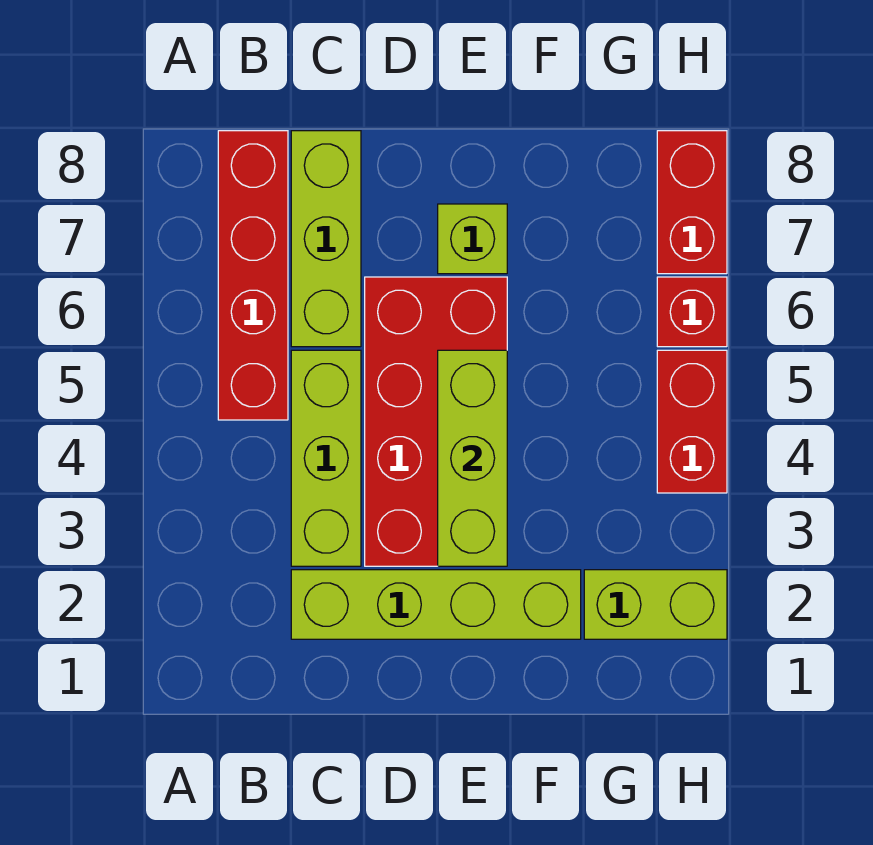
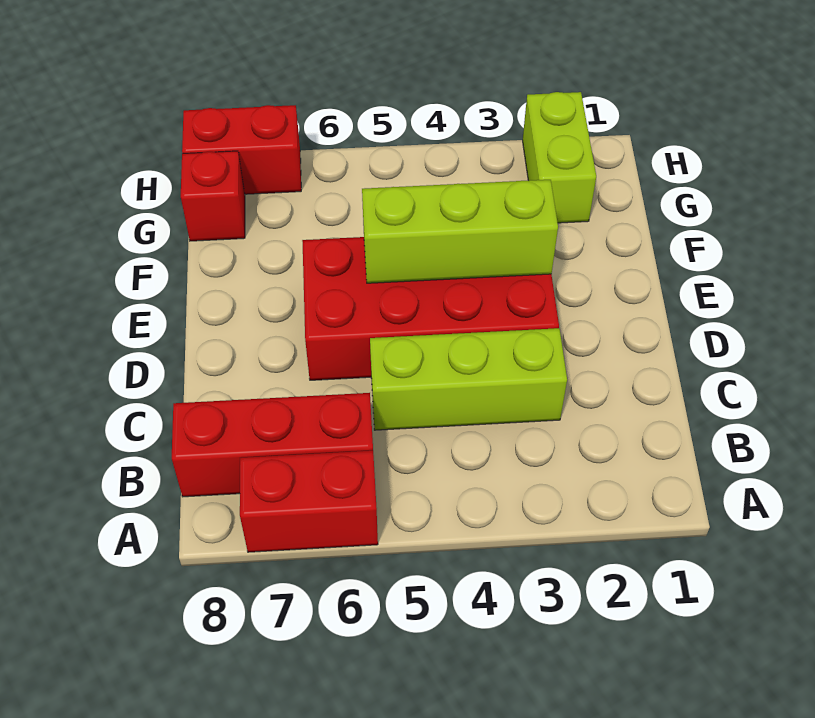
red brick B5:B8 level 1 -> red brick B6:B8 level 1
lime brick C2:F2 level 1 -> none
lime brick C6:C8 level 1 -> none
lime brick E7 level 1 -> none
red brick H4:H5 level 1 -> red brick A6:A7 level 1
red brick H6 level 1 -> red brick G8 level 1

